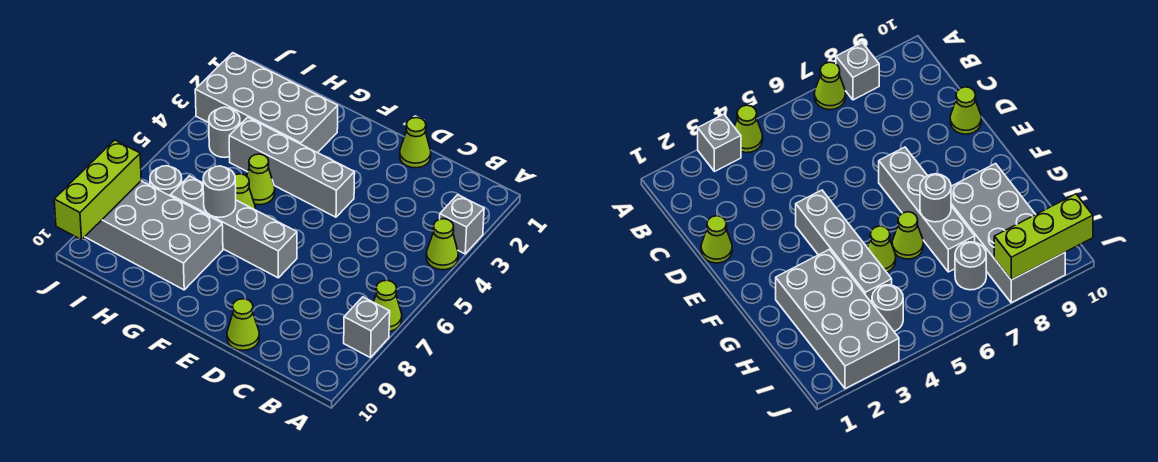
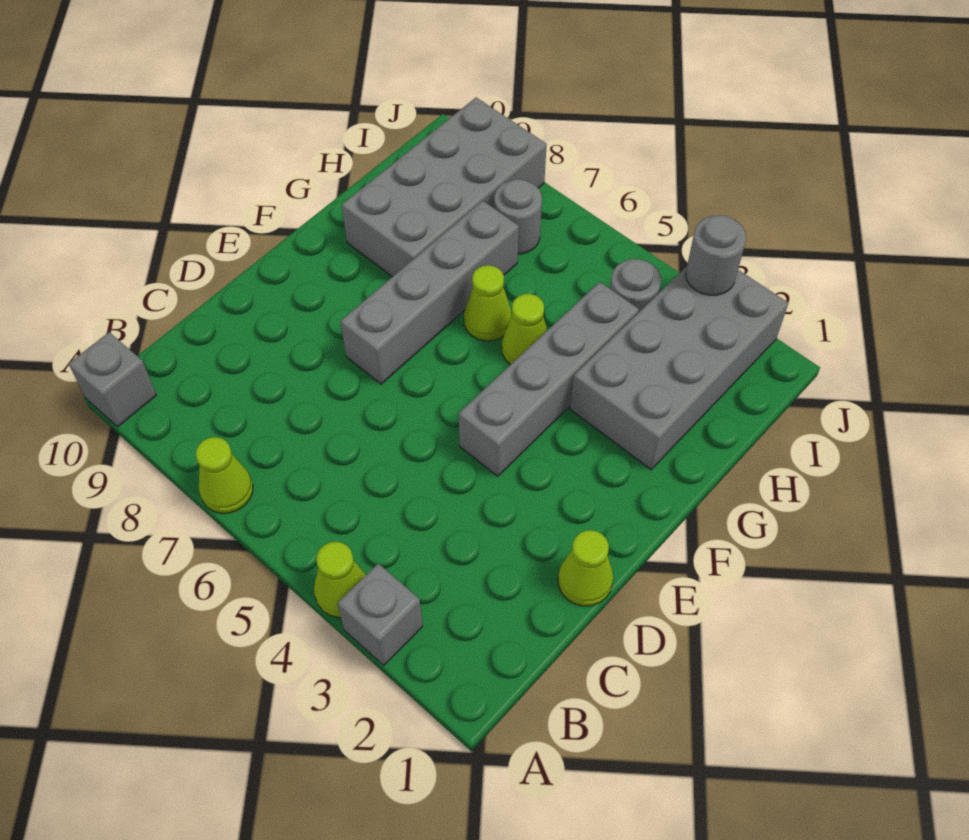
grey brick A8 level 1 -> grey brick A10 level 1
lime cone D10 level 1 -> none
grey round brick G7 level 2 -> grey round brick J3 level 2
lime brick J8:J10 level 2 -> none

